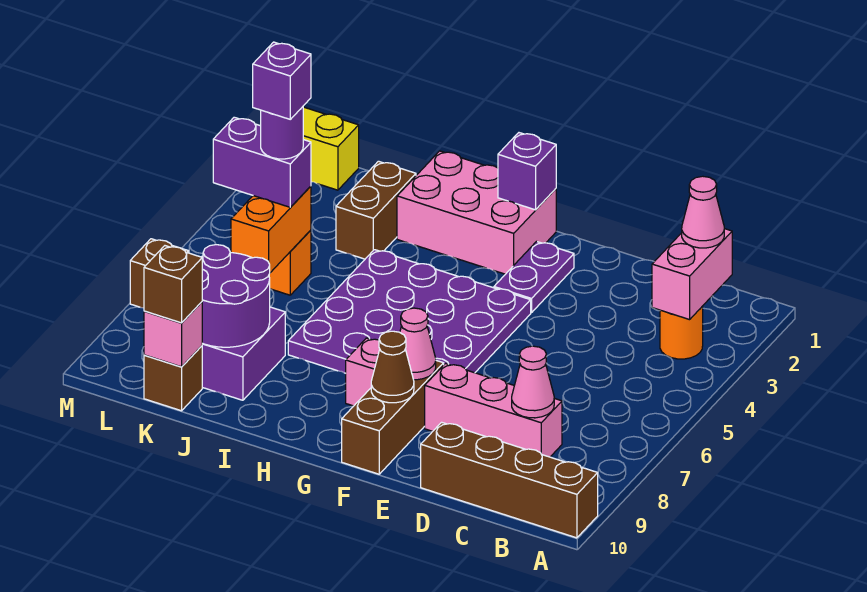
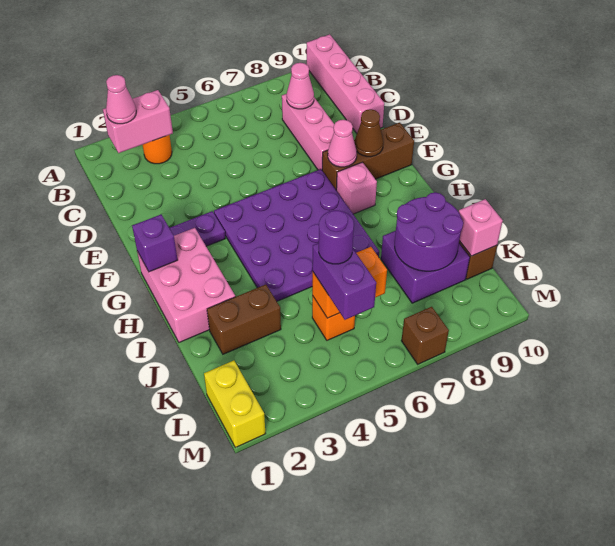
brown brick A10:D10 level 1 -> pink brick A10:D10 level 1
purple brick K5 level 5 -> none
brown brick K10 level 3 -> none

